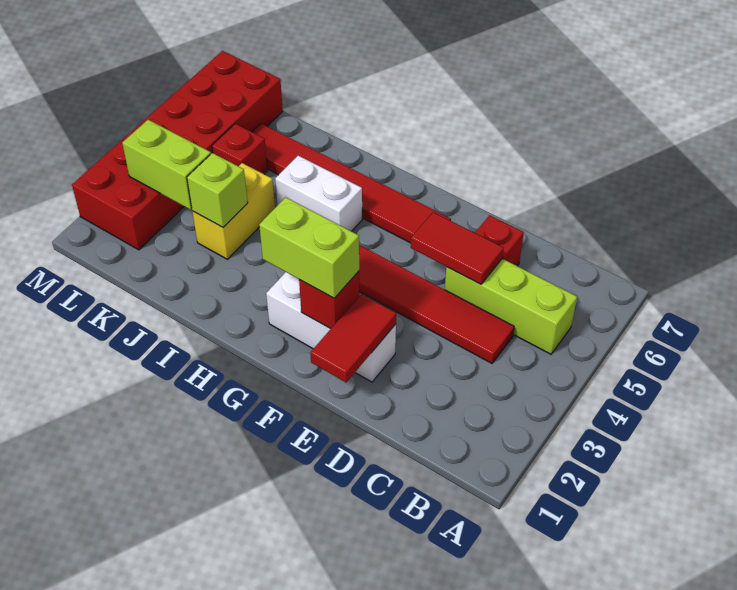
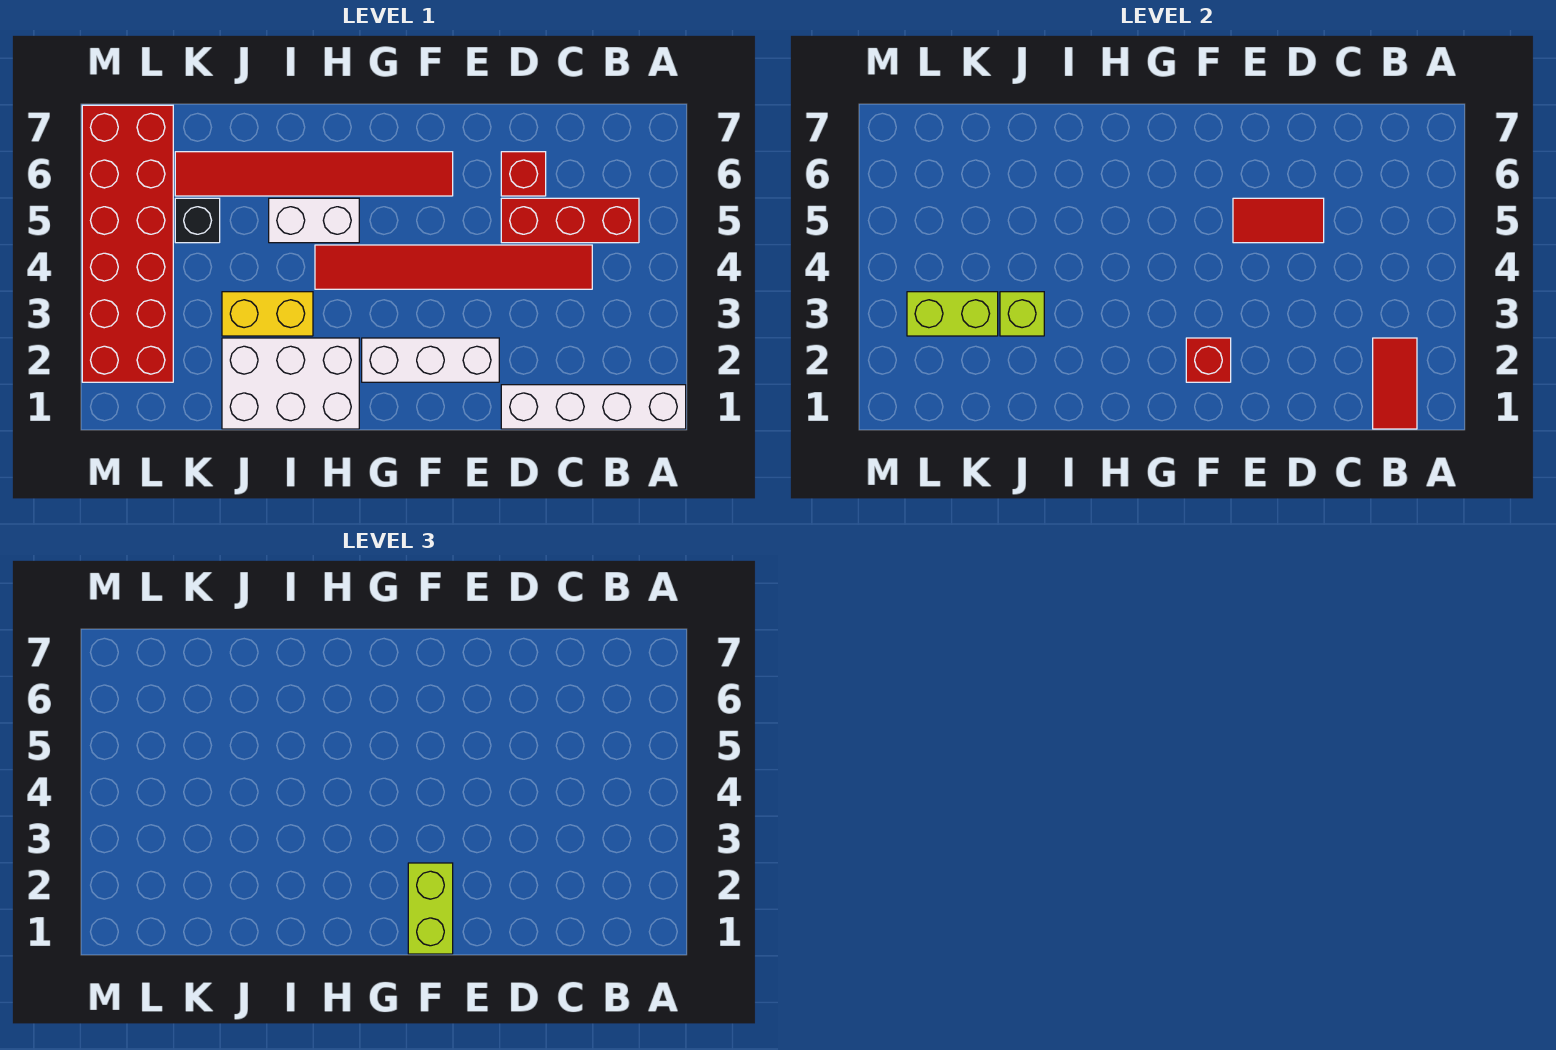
none -> white brick A1:D1 level 1
lime brick B5:D5 level 1 -> red brick B5:D5 level 1
red tile E1:E2 level 2 -> red tile B1:B2 level 2
lime brick F2:G2 level 3 -> lime brick F1:F2 level 3
none -> white brick H1:J2 level 1
yellow brick J3:J4 level 1 -> yellow brick I3:J3 level 1
red brick K5 level 1 -> black brick K5 level 1

